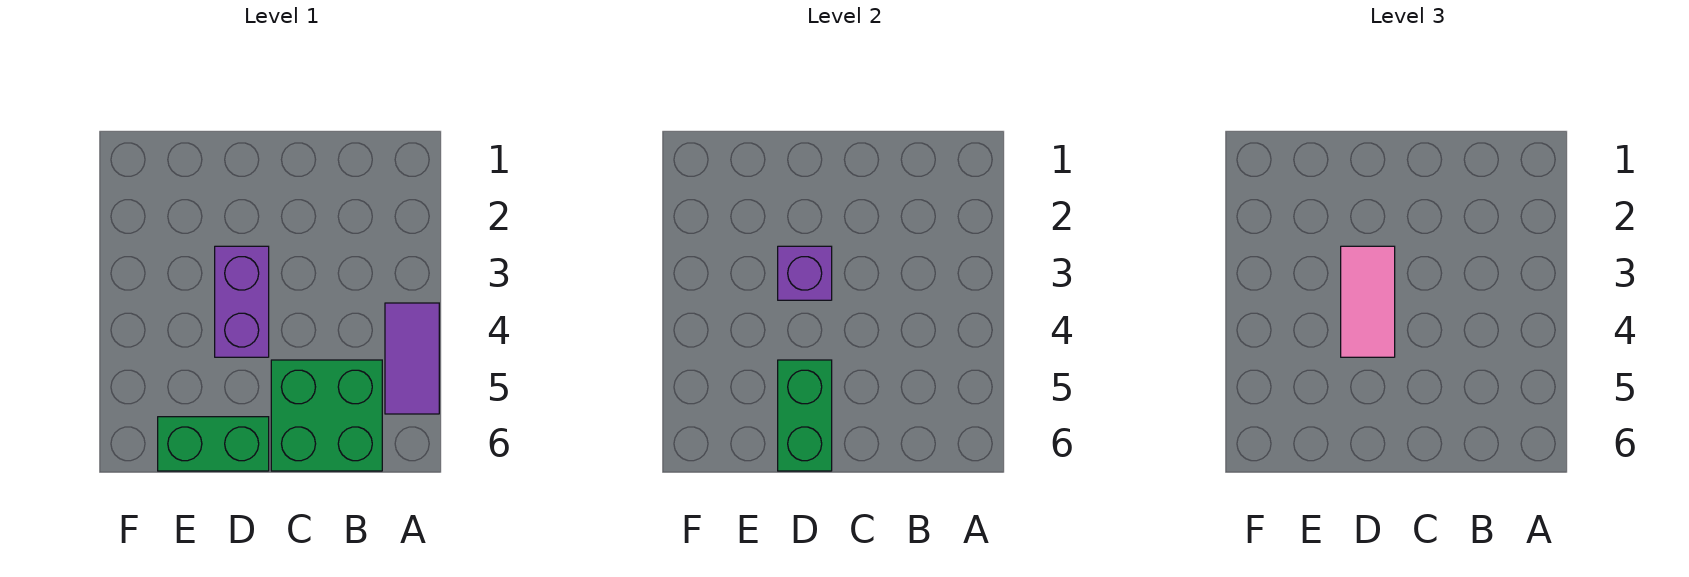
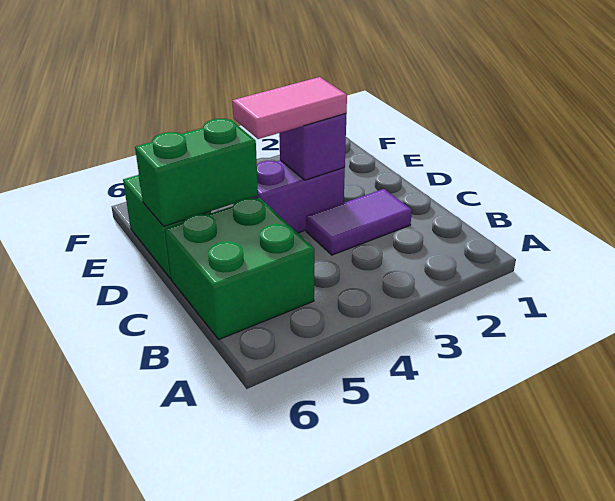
purple tile A4:A5 level 1 -> purple tile C2:C3 level 1

